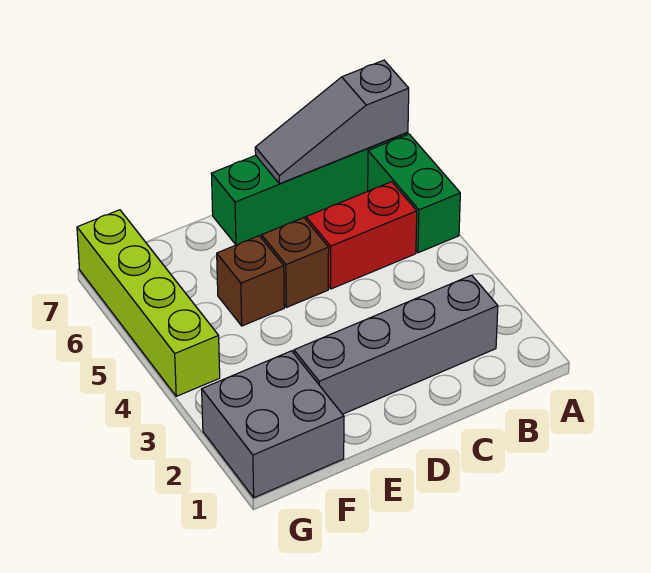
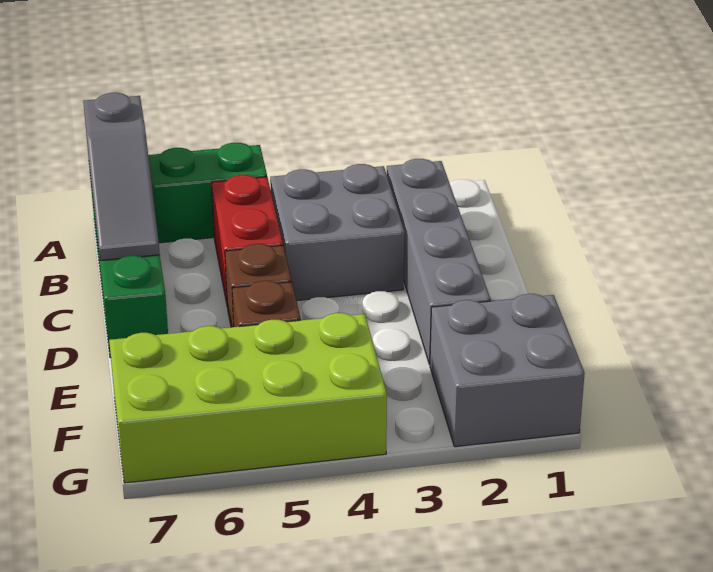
none -> grey brick B3:C4 level 1
lime brick G4:G7 level 1 -> lime brick F4:G7 level 1

